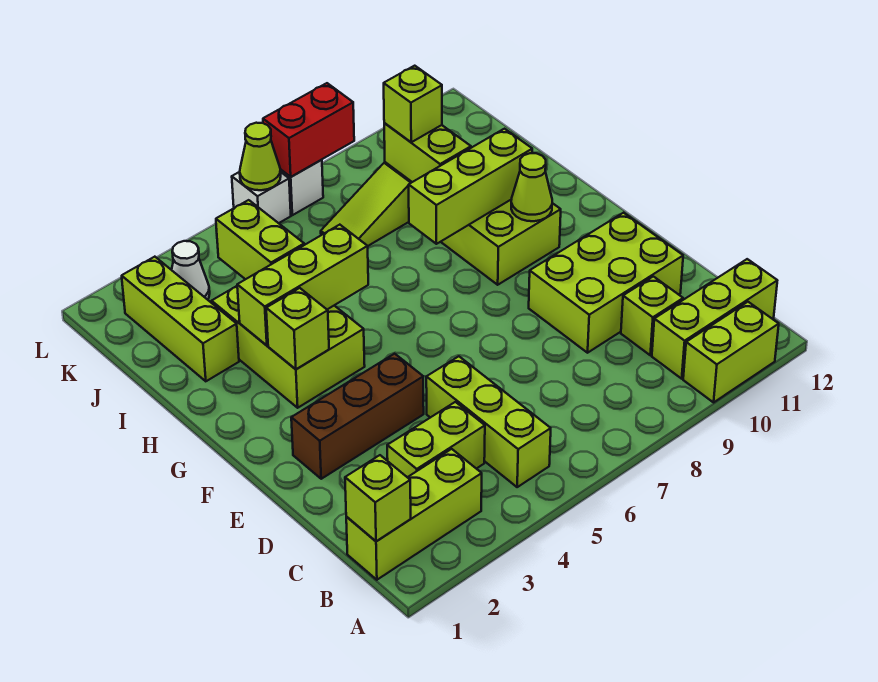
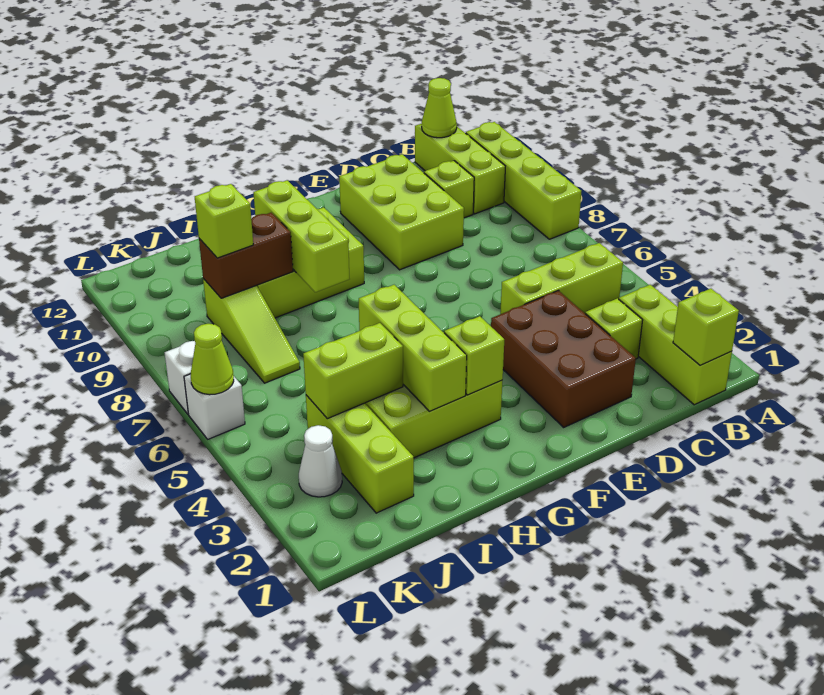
lime brick A10:A11 level 1 -> lime brick A8:A11 level 1
lime brick C3:C4 level 1 -> lime brick C3 level 1
brown brick E2:E4 level 1 -> brown brick D2:E4 level 1
lime cone G10 level 2 -> lime cone B12 level 2
lime brick I2:K2 level 1 -> lime brick J2:J4 level 1
lime brick I9:J9 level 2 -> brown brick I9:J9 level 2
red brick L7:L8 level 2 -> none

